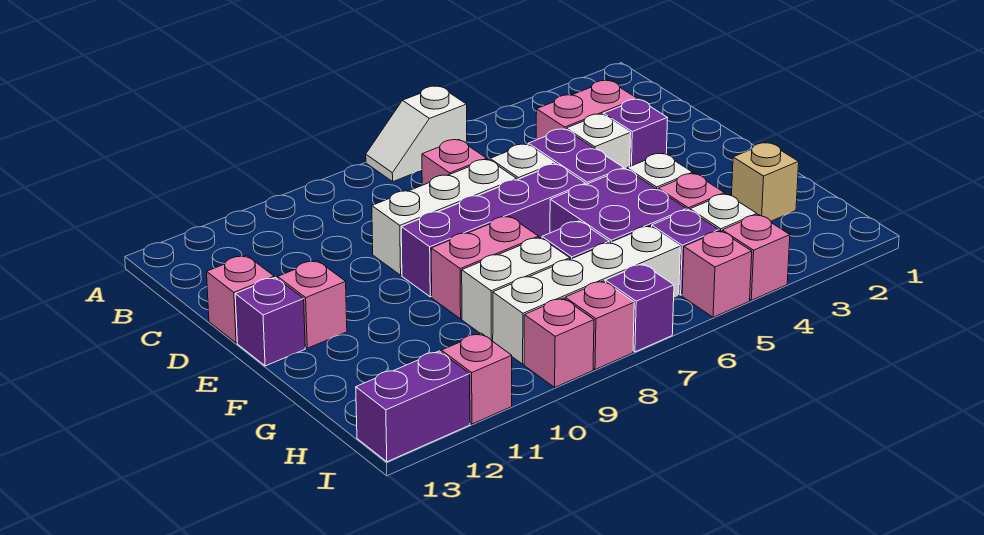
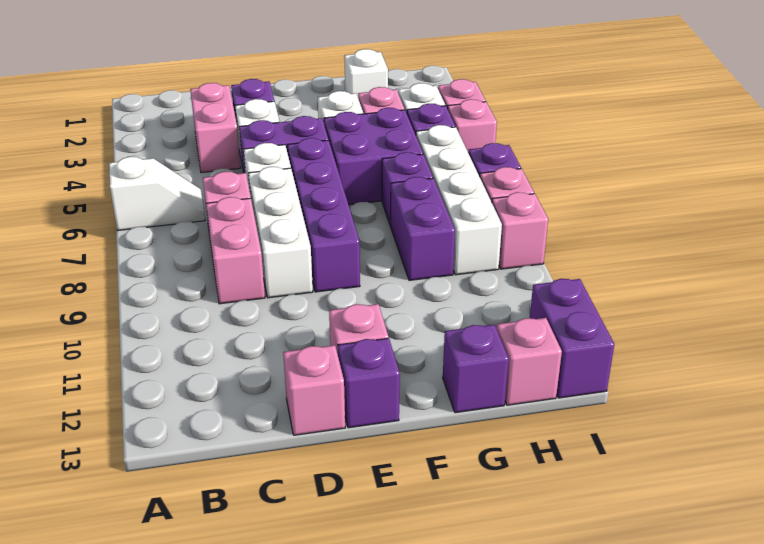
white slope A6:A7 level 1 top 6 -> white slope A6:B6 level 1 top A
pink brick F8:F9 level 1 -> pink brick C8:C9 level 1
tan brick G2 level 1 -> white brick G2 level 1
white brick G8:G9 level 1 -> purple brick G8:G9 level 1
none -> purple brick G13 level 1
pink brick I11 level 1 -> pink brick H13 level 1

